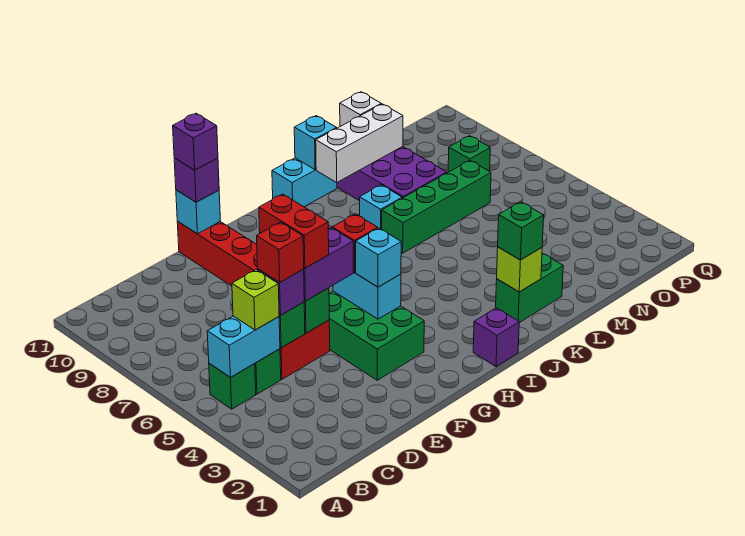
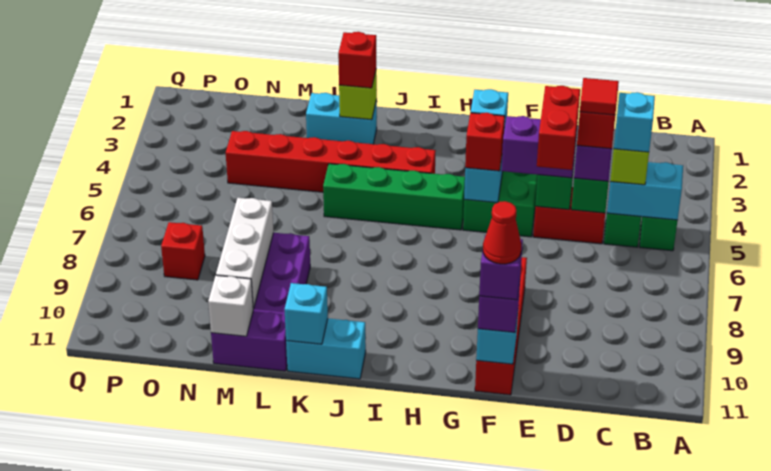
none -> red tile D5 level 5
none -> red cone F11 level 5
purple brick I1 level 1 -> none
none -> red brick I4:N4 level 1
green brick K2:L2 level 1 -> cyan brick K2:L2 level 1
green brick K2 level 3 -> red brick K2 level 3
green brick K7:N7 level 1 -> green brick H5:K5 level 1
cyan brick K8 level 1 -> cyan brick C5 level 4
white brick K10:M10 level 2 -> white brick M8:M10 level 2
green brick O8 level 1 -> red brick O8 level 1

